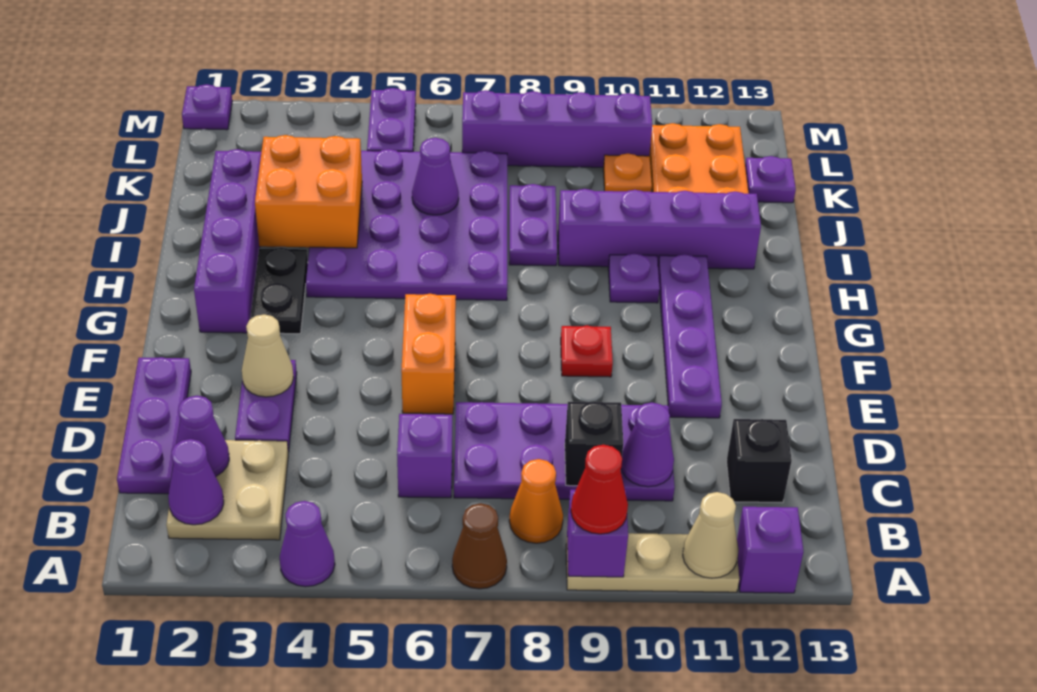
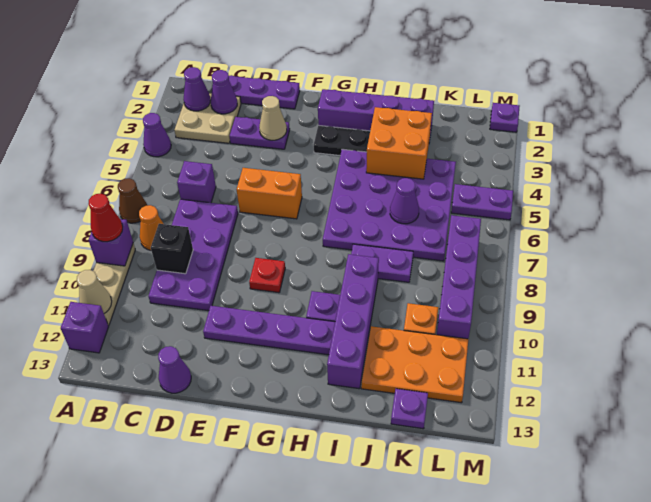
purple cone C10 level 2 -> purple cone D13 level 1
black brick C12 level 1 -> none

